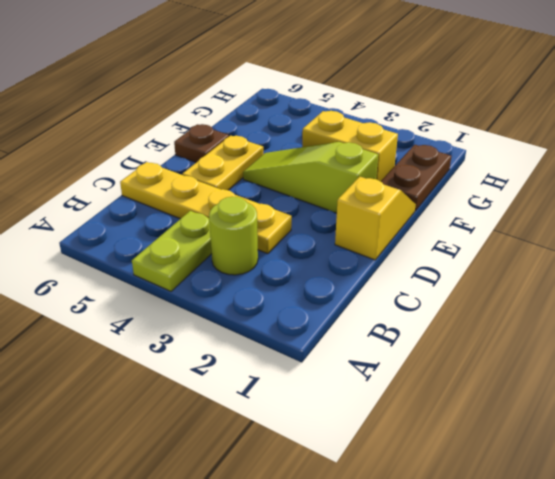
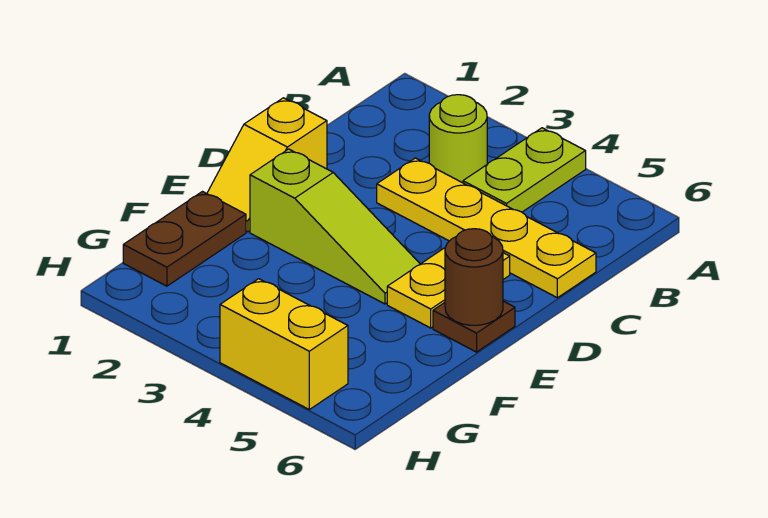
none -> brown round brick E6 level 2
yellow brick F2:F3 level 1 -> yellow brick H4:H5 level 1

